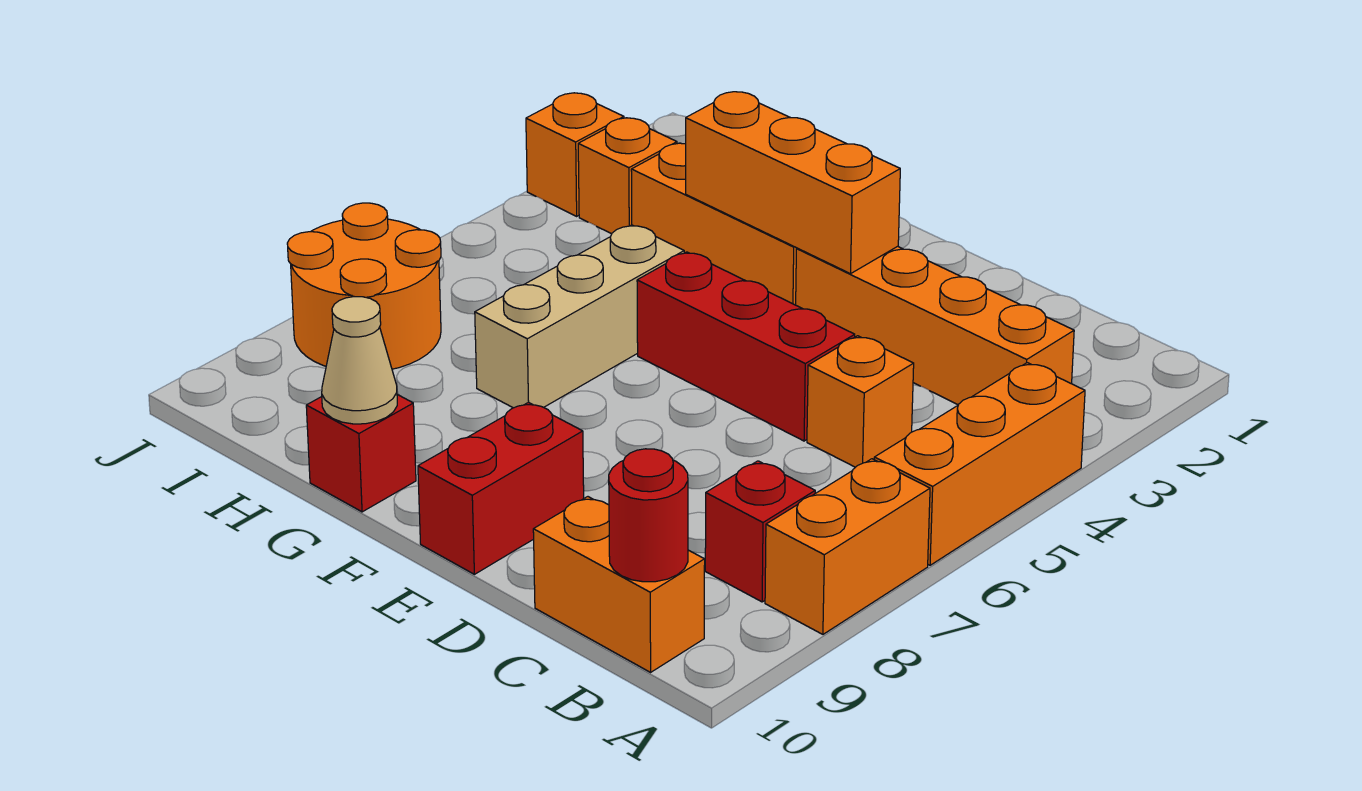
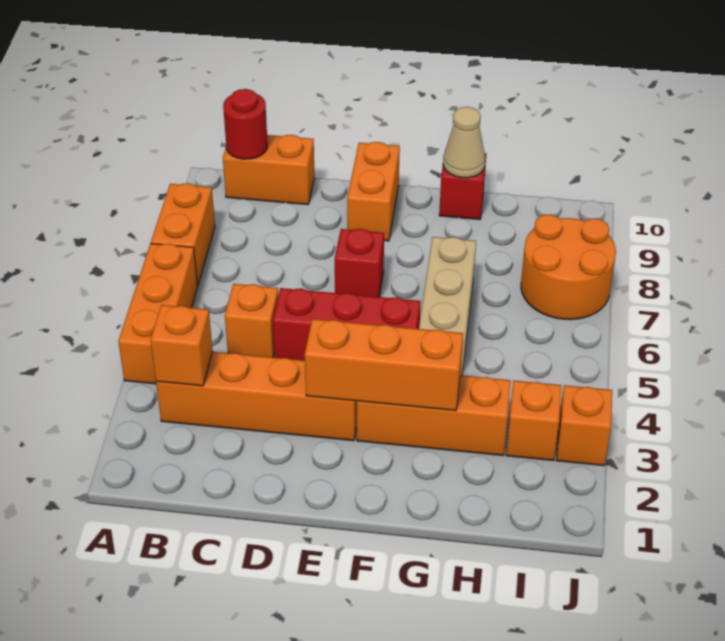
none -> orange brick B3 level 2
red brick B8 level 1 -> red brick E7 level 1
red brick E9:E10 level 1 -> orange brick E9:E10 level 1

